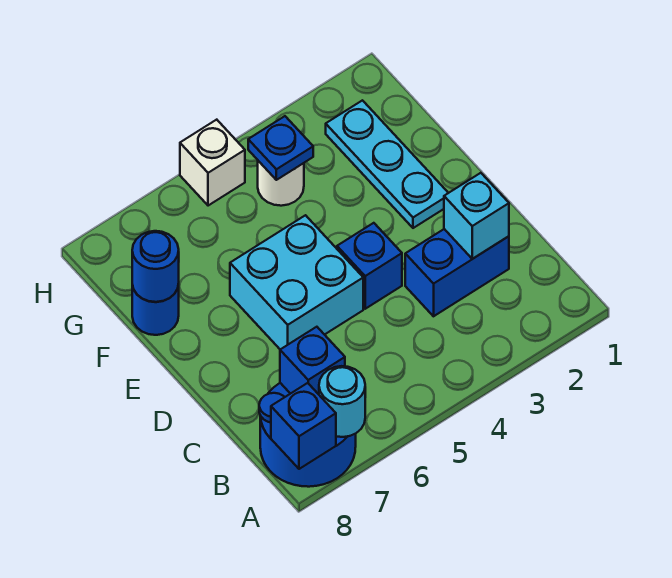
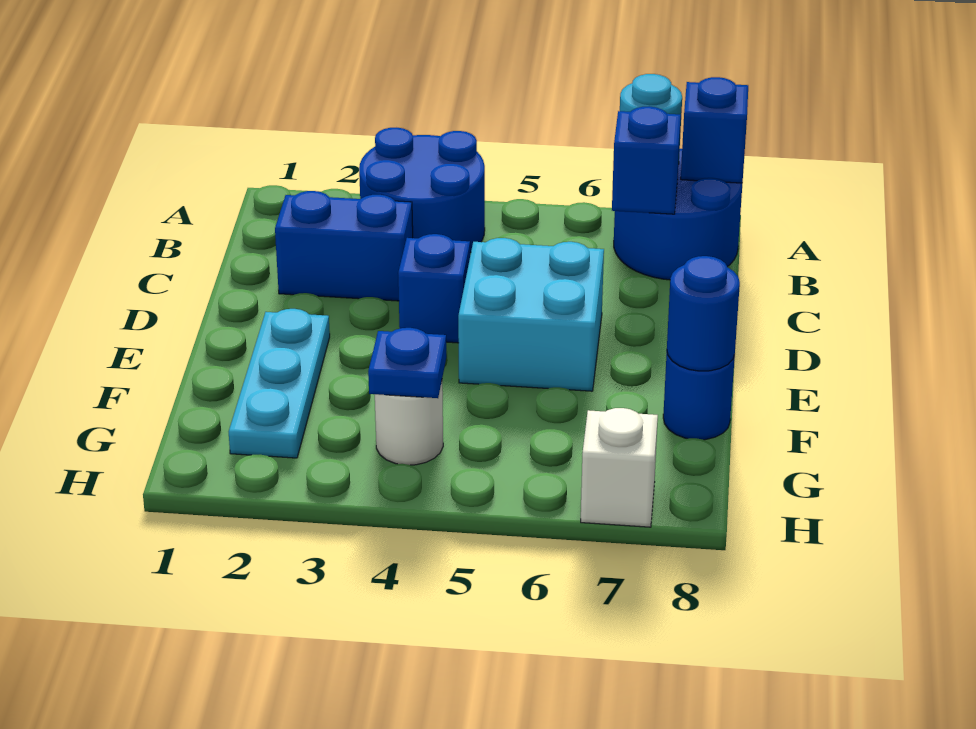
none -> blue round brick A3:B4 level 1
cyan brick C2 level 2 -> none
white brick H5 level 1 -> white brick H7 level 1

